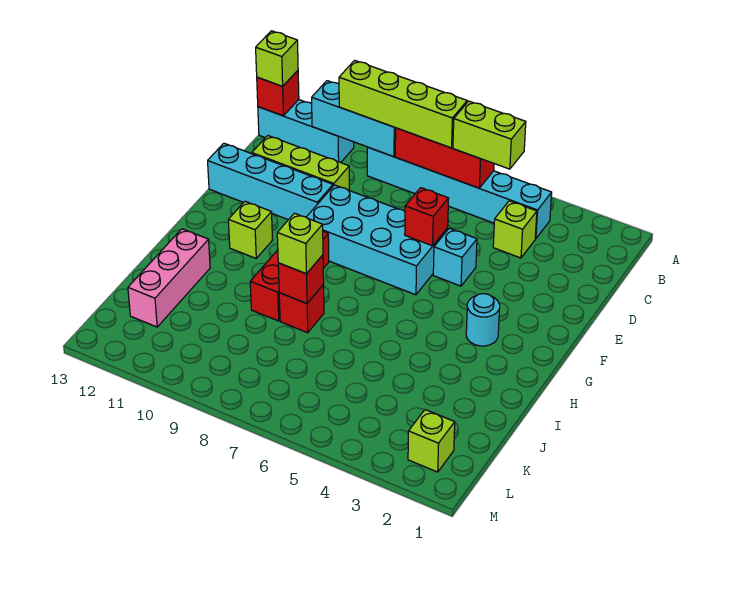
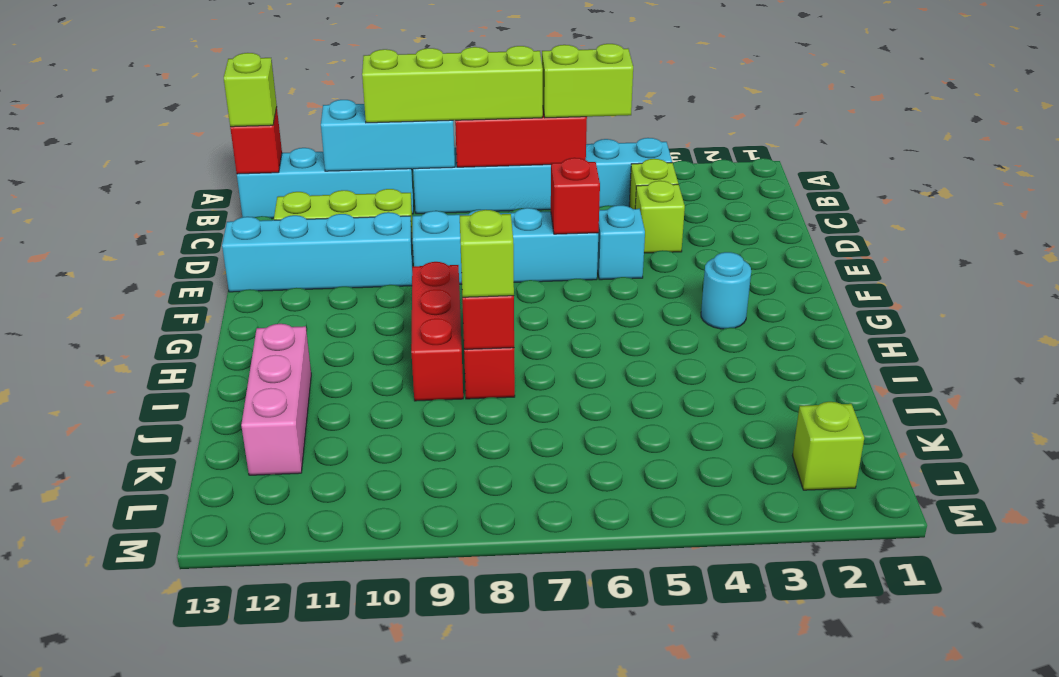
cyan brick B11:B13 level 1 -> cyan brick B10:B13 level 1
cyan brick E6:F9 level 1 -> cyan brick E6:E9 level 1
lime brick G11 level 1 -> lime brick D4 level 1

